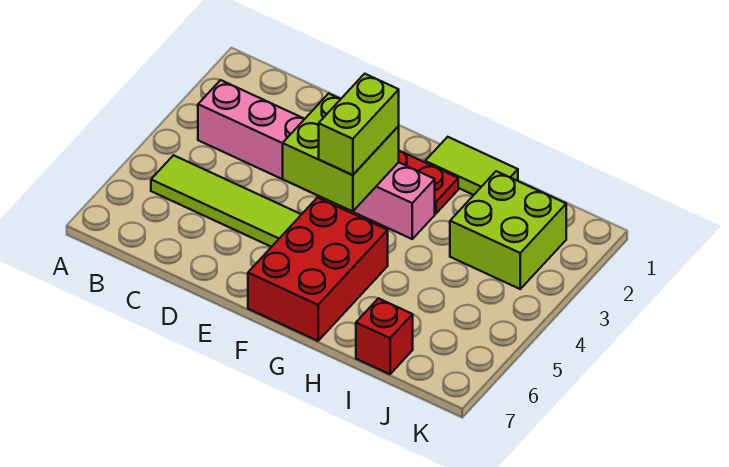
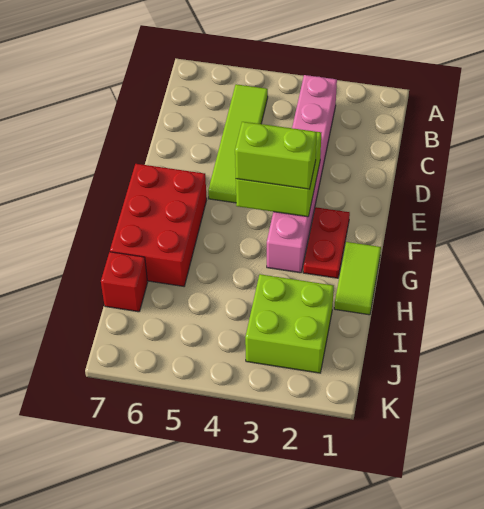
red brick F5:G7 level 1 -> red brick F6:H7 level 1

